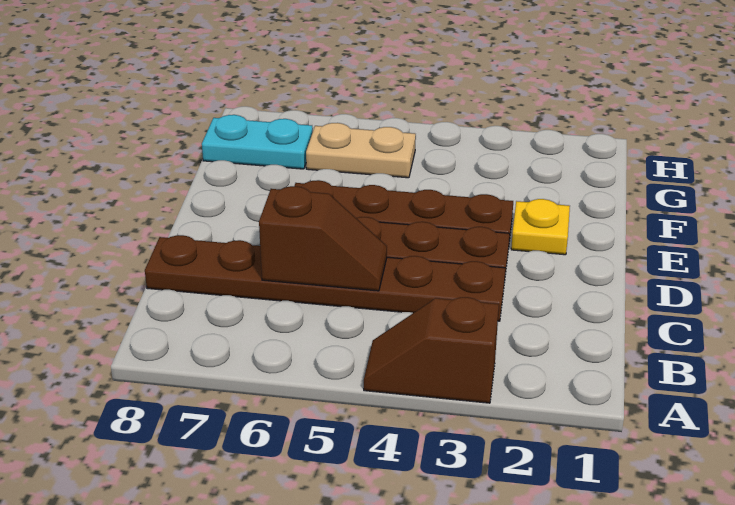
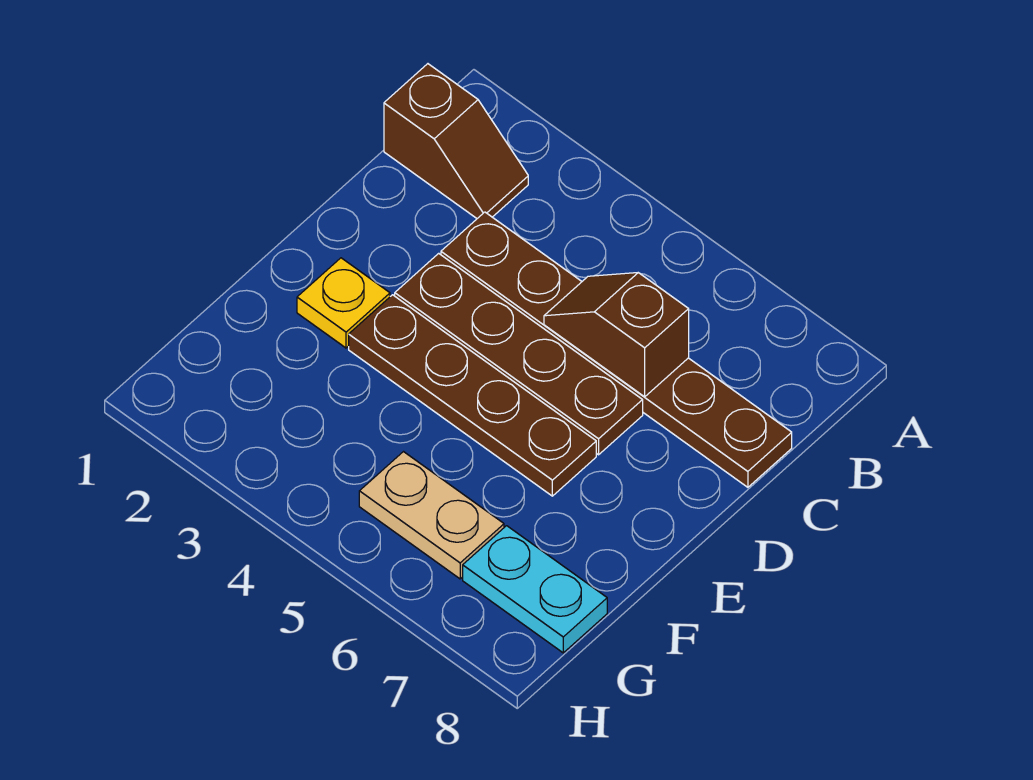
brown slope A3:A4 level 1 top 3 -> brown slope B1:B2 level 1 top 1

